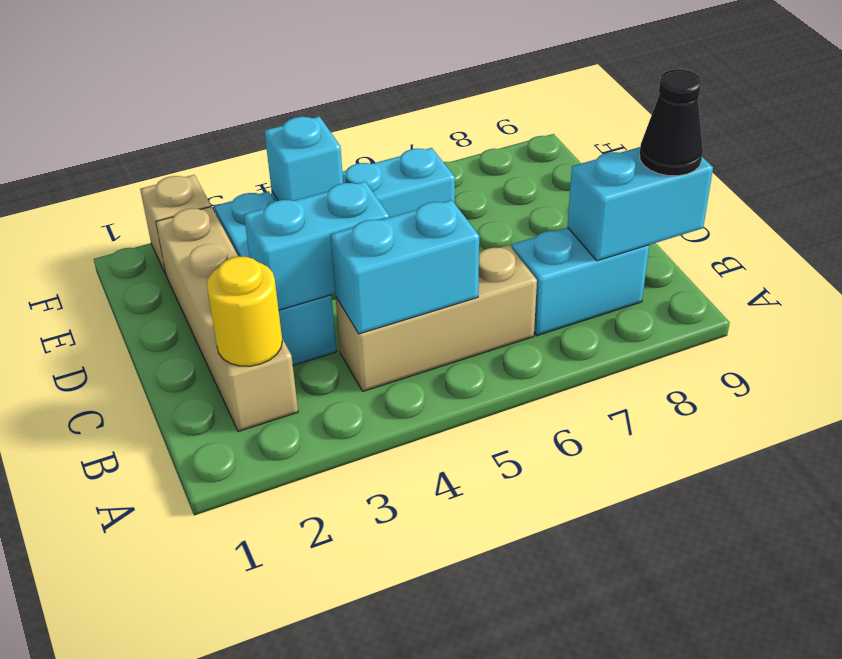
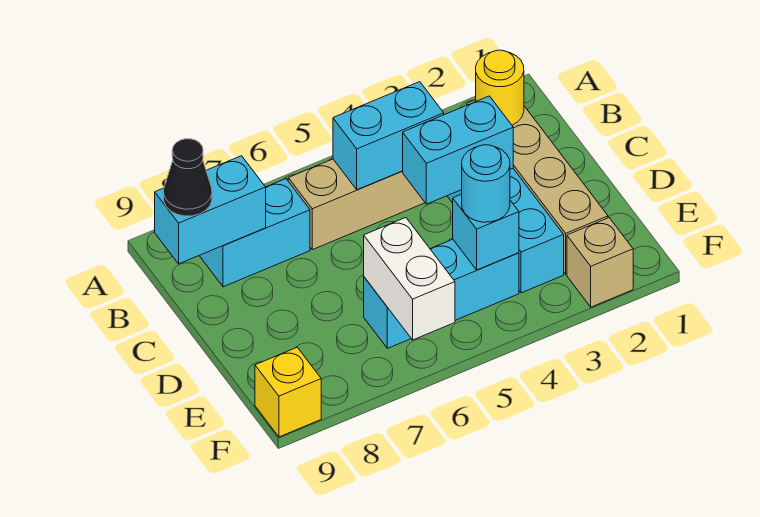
none -> cyan round brick E4 level 3
none -> white brick E6:F6 level 2
none -> yellow brick F9 level 1

